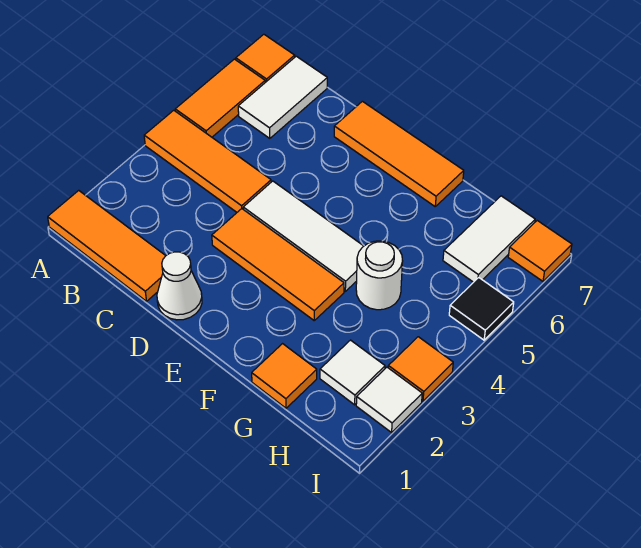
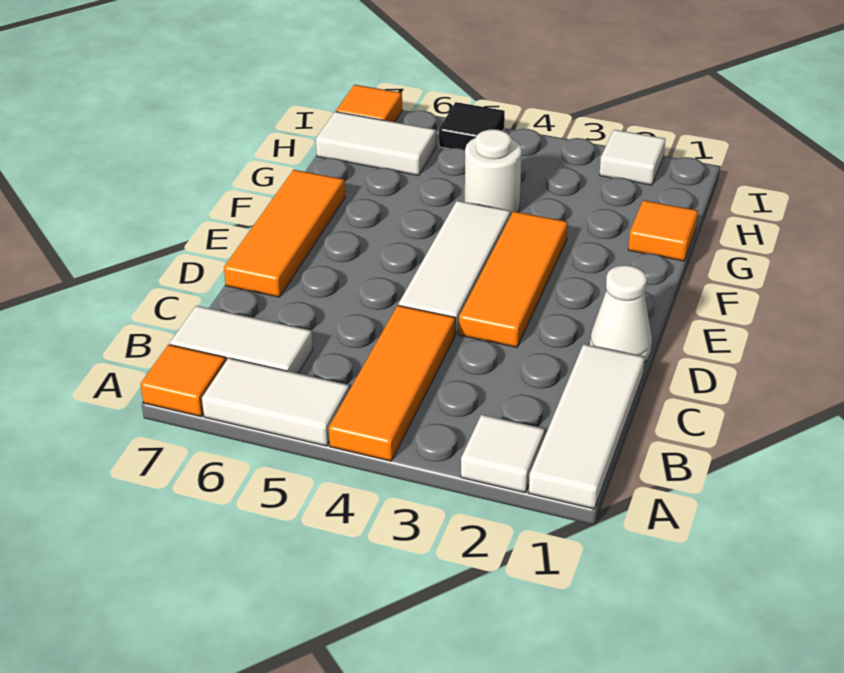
orange tile A1:C1 level 1 -> white tile A1:C1 level 1
orange tile A5:A6 level 1 -> white tile A5:A6 level 1
white tile H2 level 1 -> white tile A2 level 1
orange tile I3 level 1 -> none

